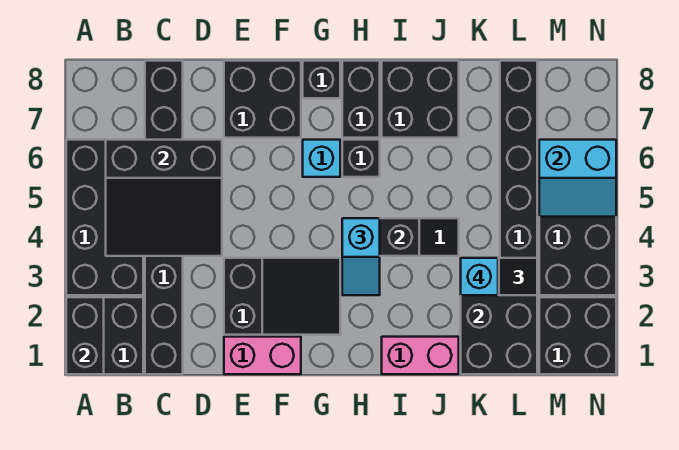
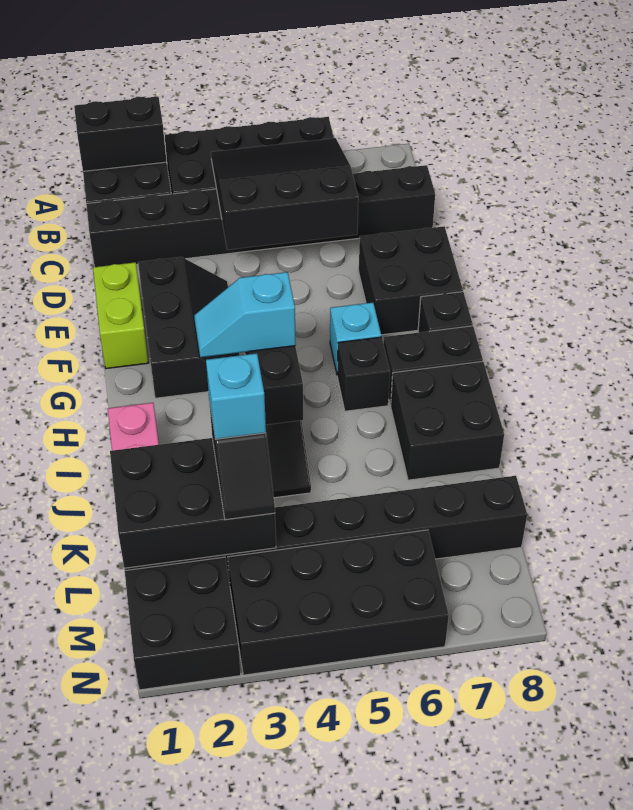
black slope B4:D6 level 2 top 6 -> black slope B4:D6 level 2 top D
pink brick E1:F1 level 1 -> lime brick E1:F1 level 1
black slope E2:G3 level 1 top E -> black slope E2:G3 level 1 top 2
cyan slope M5:N6 level 2 top 6 -> none

